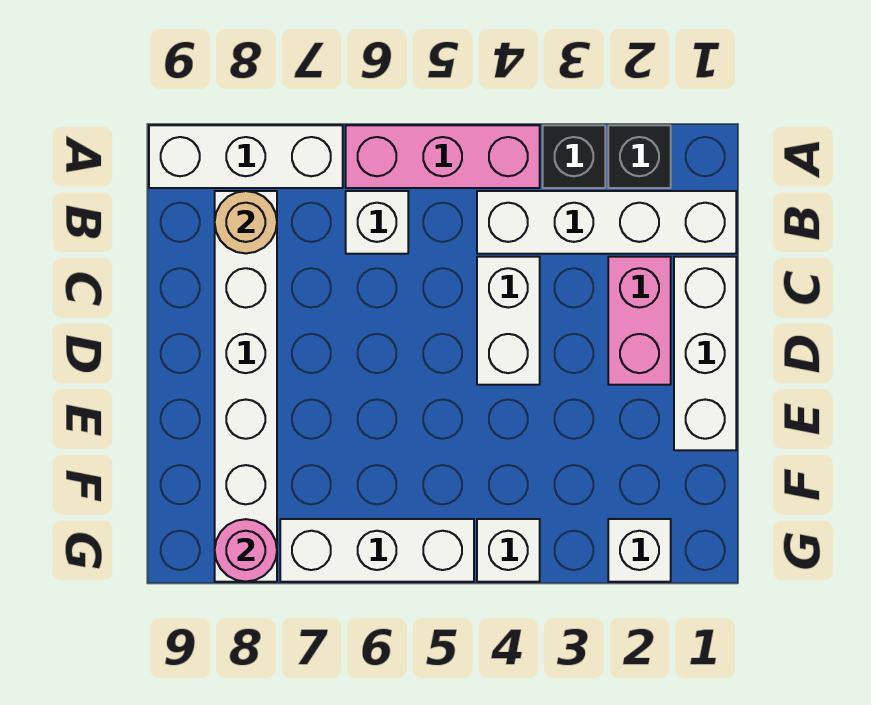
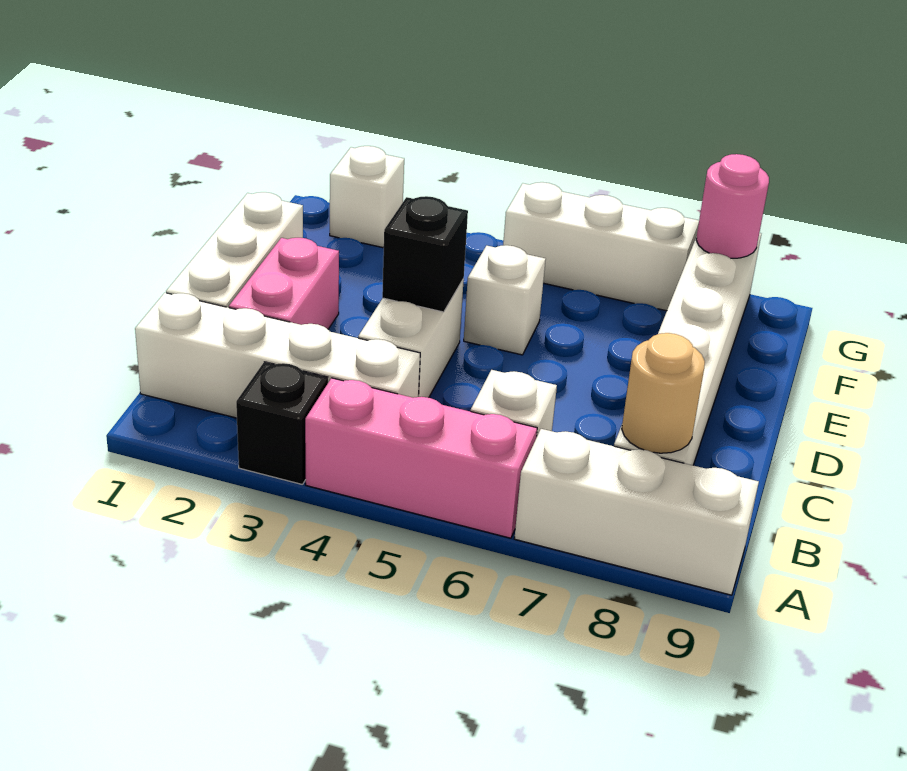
black brick A2 level 1 -> black brick D4 level 2
white brick G4 level 1 -> white brick E5 level 1

